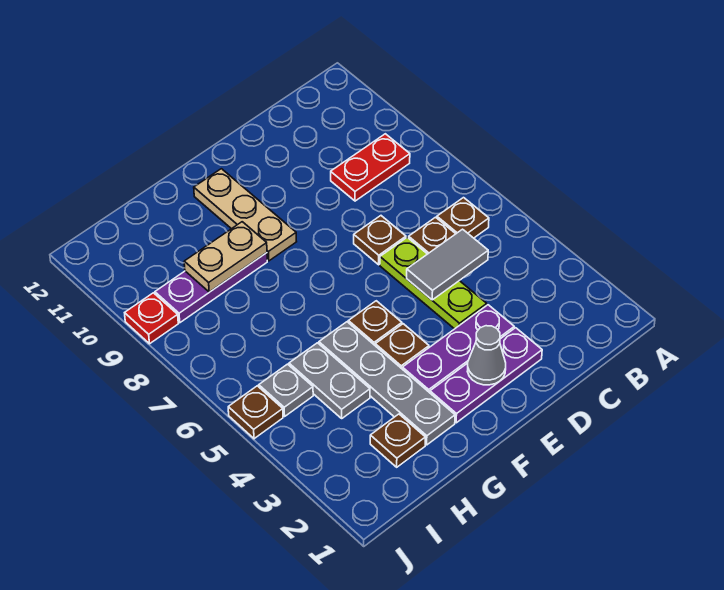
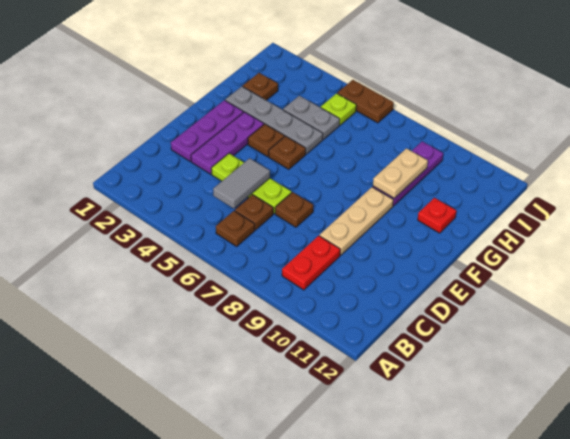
grey cone E2 level 2 -> none
tan plate F9:F11 level 1 -> tan plate D9:F9 level 1
grey plate I5 level 1 -> lime plate I5 level 1
brown plate J5 level 1 -> brown plate J5:J6 level 1
red plate J9 level 1 -> red plate G11 level 1

